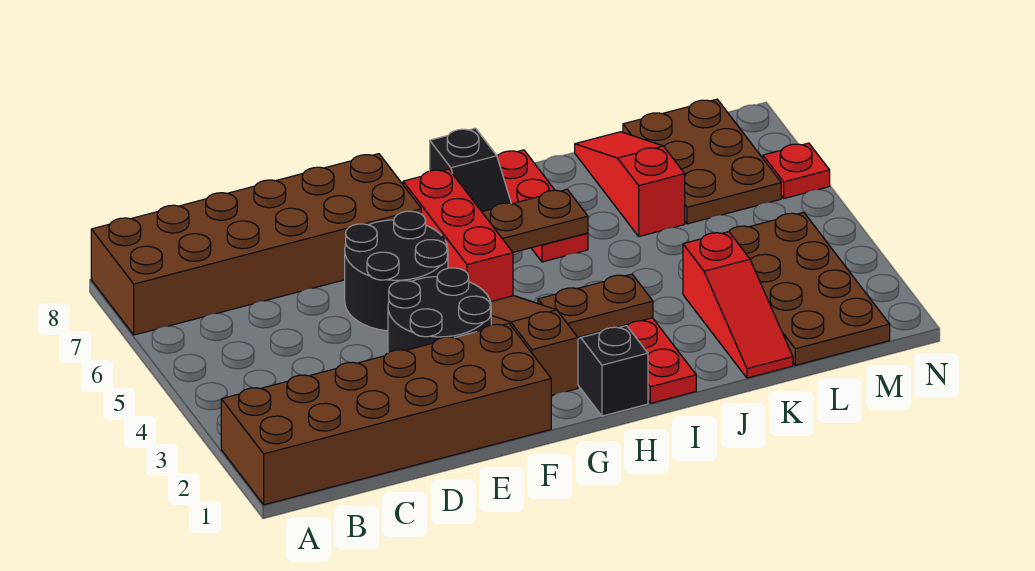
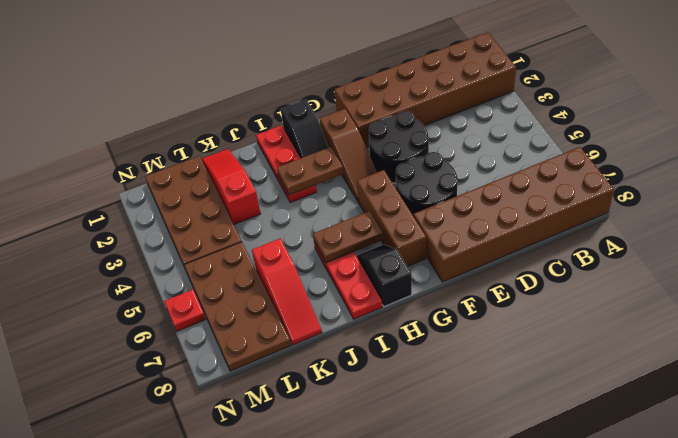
red brick G5:G7 level 1 -> brown brick G5:G7 level 1
brown plate L6:M8 level 1 -> brown plate L5:M8 level 1

